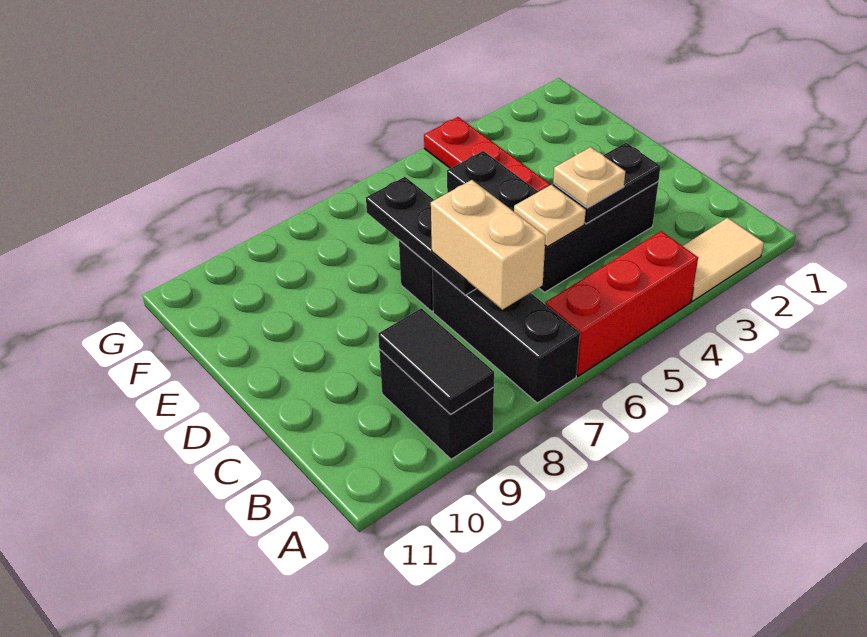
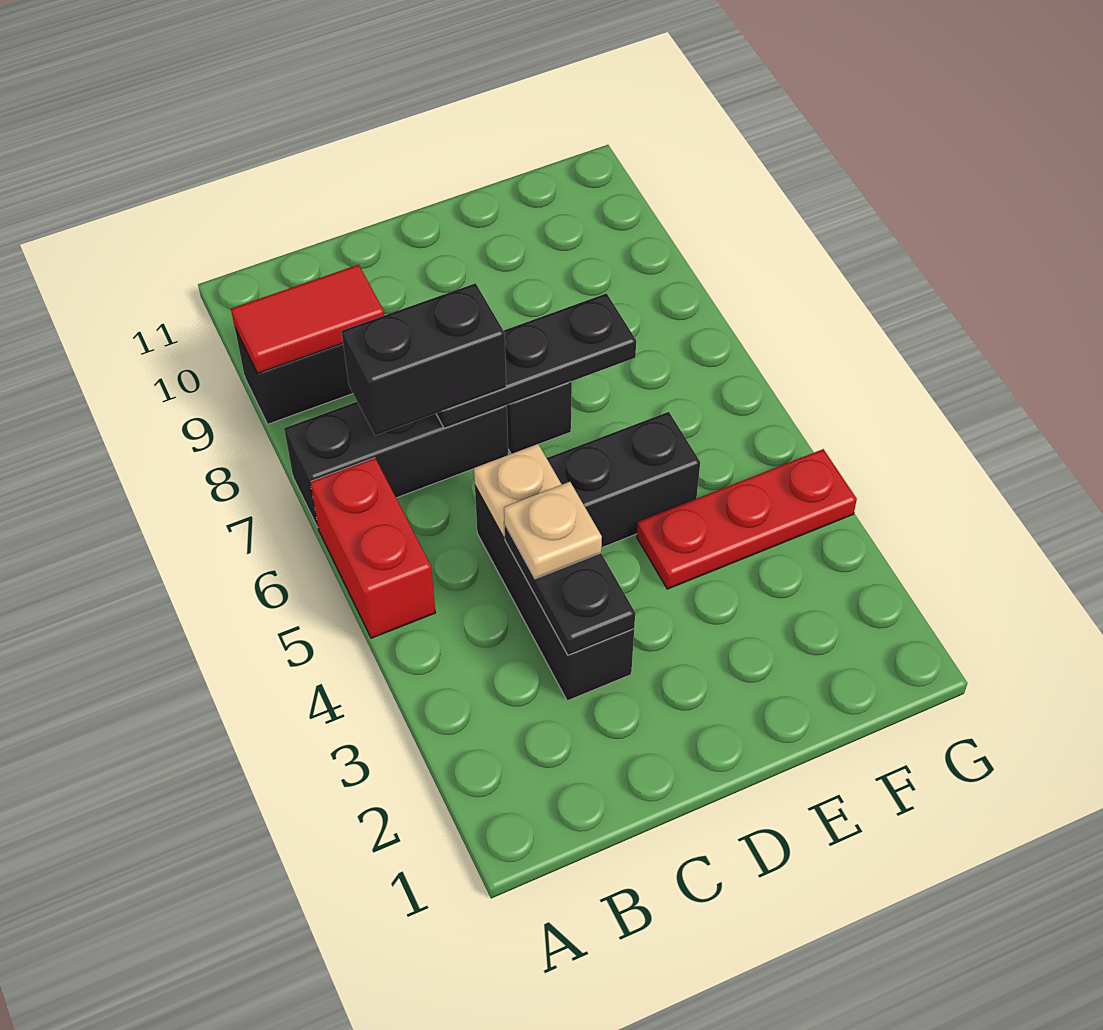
tan tile A2:A3 level 1 -> none
red brick A4:A6 level 1 -> red brick A5:A6 level 1
black tile A9:B9 level 2 -> red tile A9:B9 level 2
tan brick B7:C7 level 3 -> black brick B7:C7 level 3

